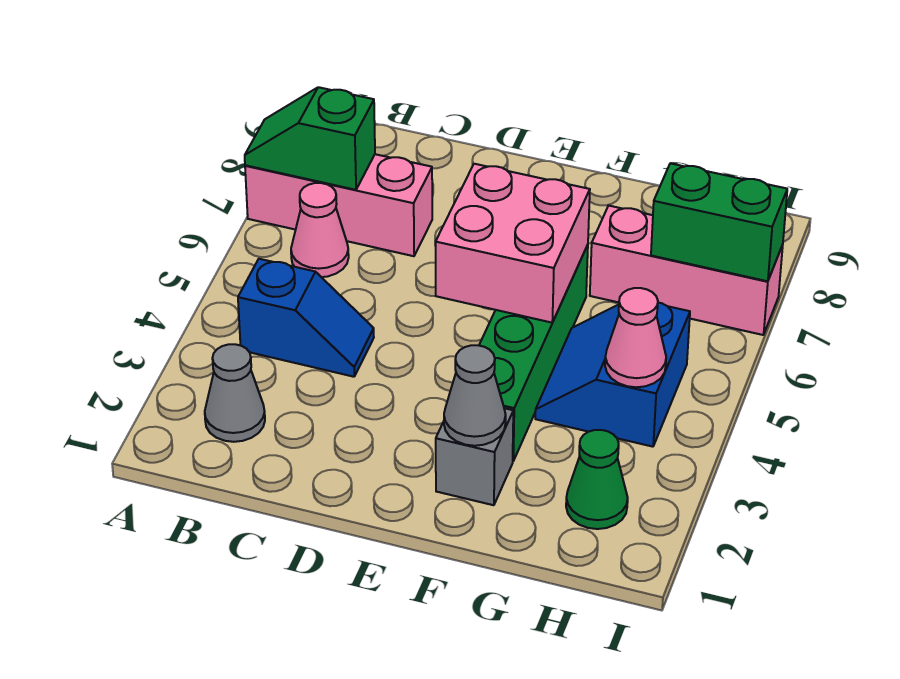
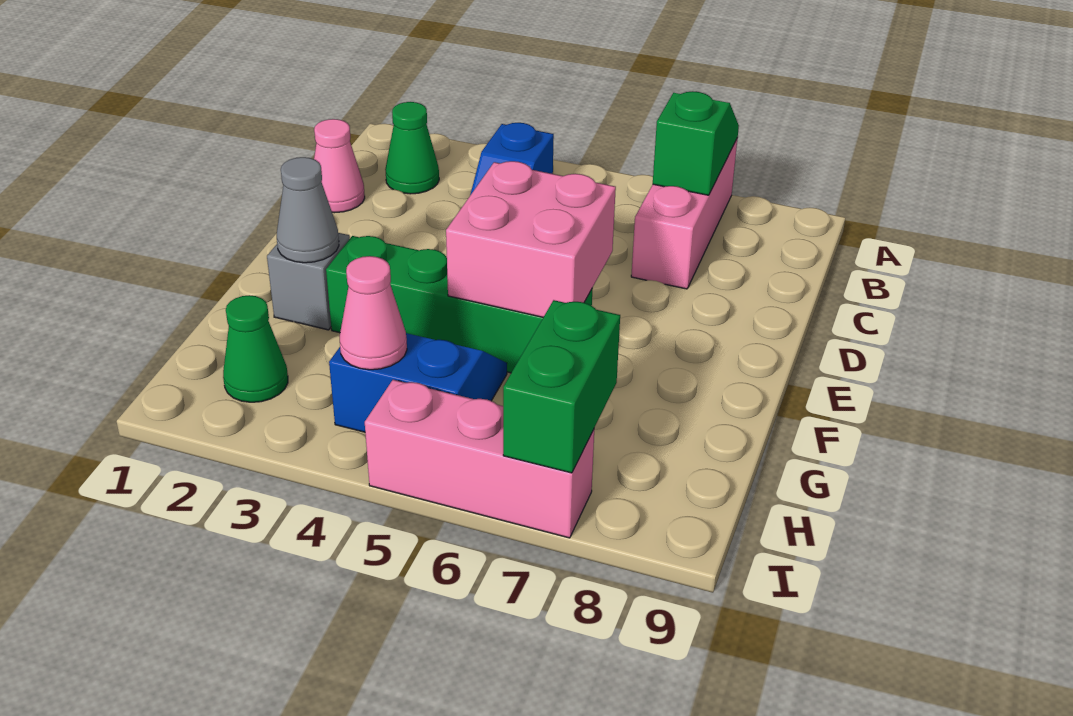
grey cone B2 level 1 -> green cone B2 level 1
pink cone B6 level 1 -> pink cone C1 level 1
pink brick G7:I7 level 1 -> pink brick I5:I7 level 1

